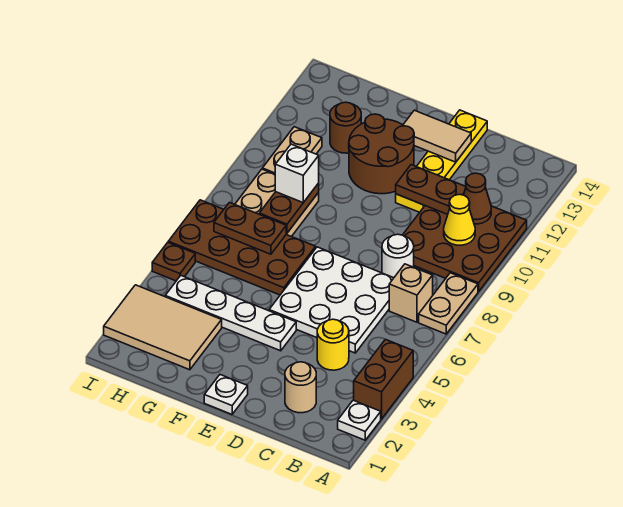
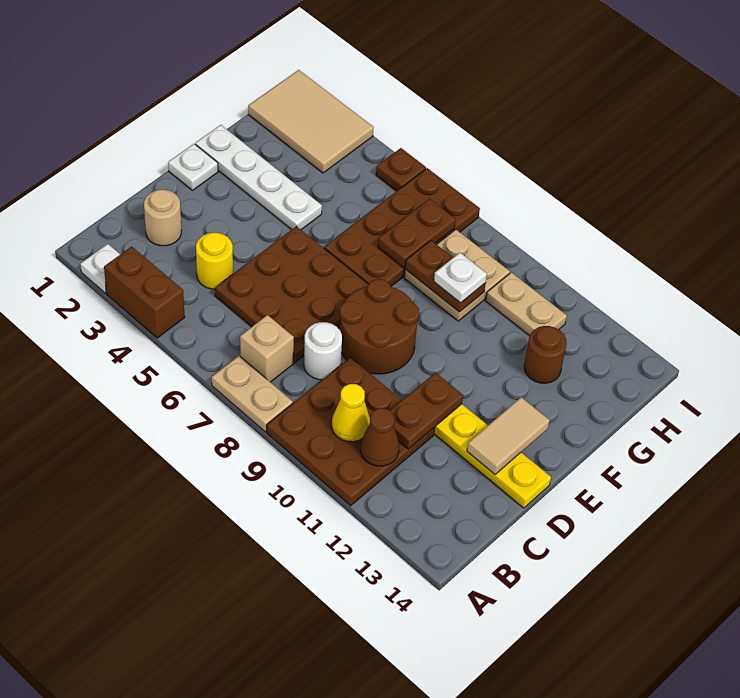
white plate C5:E7 level 1 -> brown plate C5:E7 level 1
white plate E4:H4 level 1 -> white plate F1:F4 level 1
brown round brick E11:F12 level 1 -> brown round brick D8:E9 level 1
tan tile G2:I3 level 1 -> tan tile H1:I3 level 1
white brick G9 level 3 -> white plate G9 level 3

